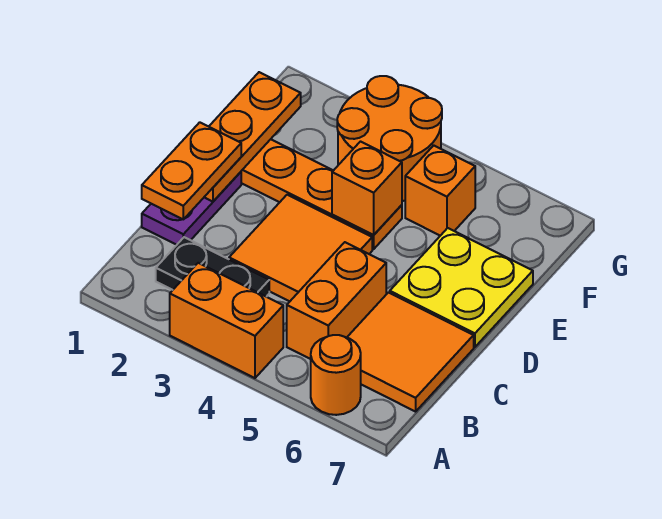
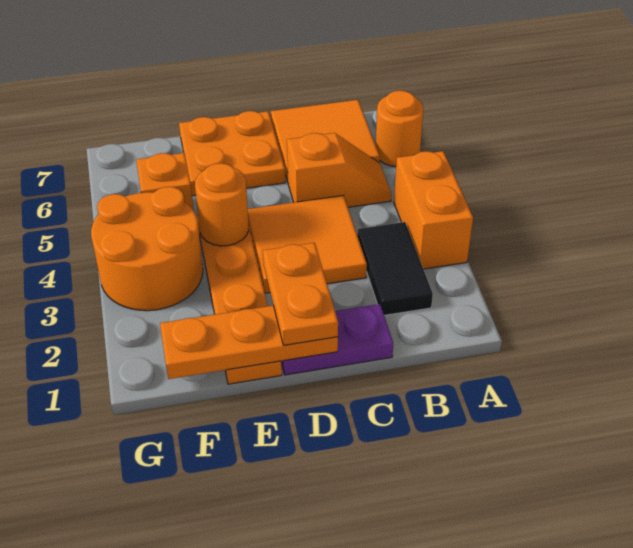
black plate B2:B3 level 1 -> black tile B2:B3 level 1
orange brick B5:C5 level 1 -> orange slope B5:C5 level 1 top C
orange plate C1:D1 level 3 -> orange plate D1:D2 level 3
yellow plate D6:E7 level 1 -> orange plate D6:E7 level 1
orange brick E4 level 2 -> orange round brick E4 level 2

